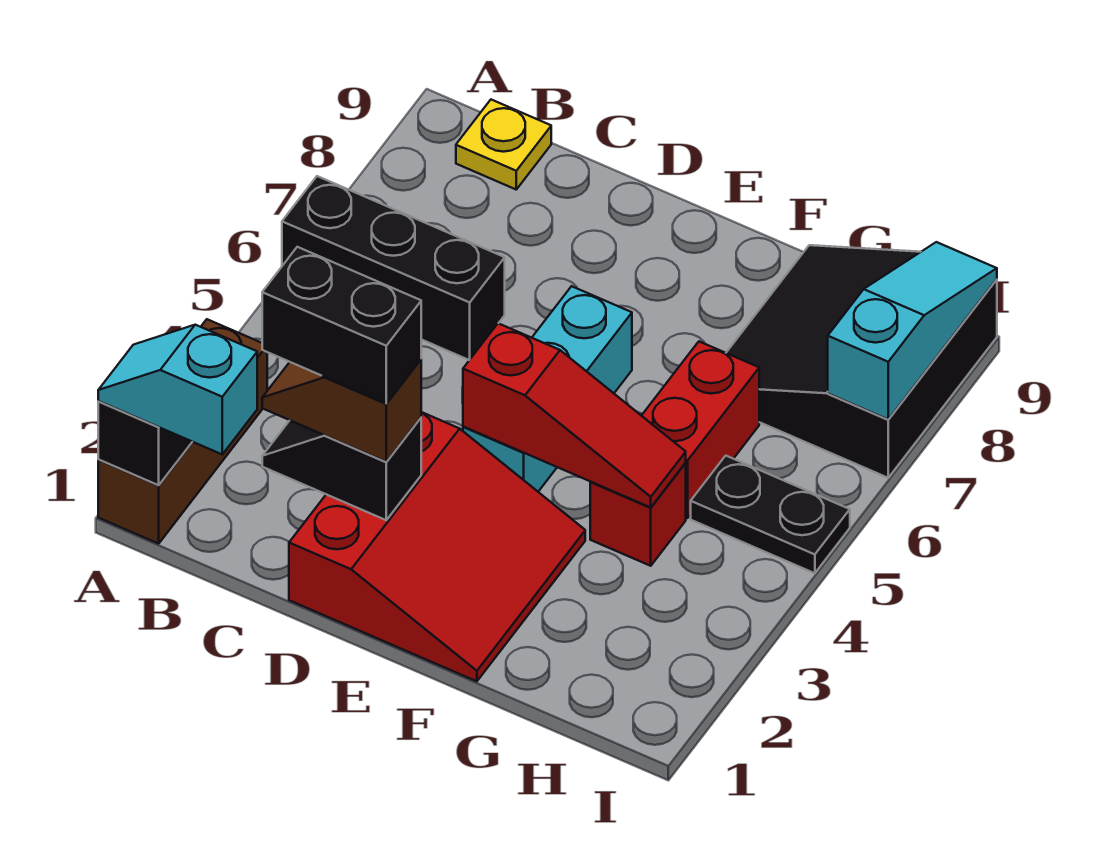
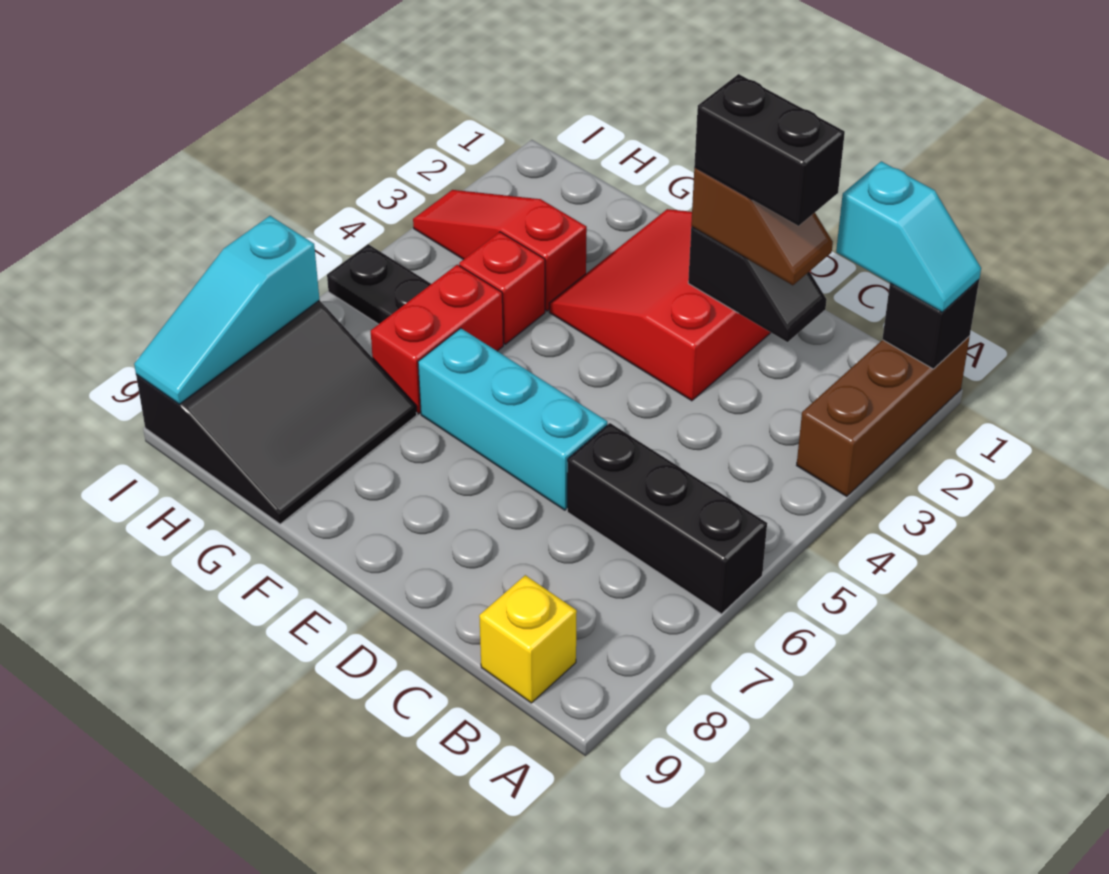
yellow plate B9 level 1 -> yellow brick B9 level 1
cyan brick E4:E6 level 1 -> cyan brick D6:F6 level 1
red slope E4:G4 level 2 top E -> red slope G3:I3 level 1 top G

